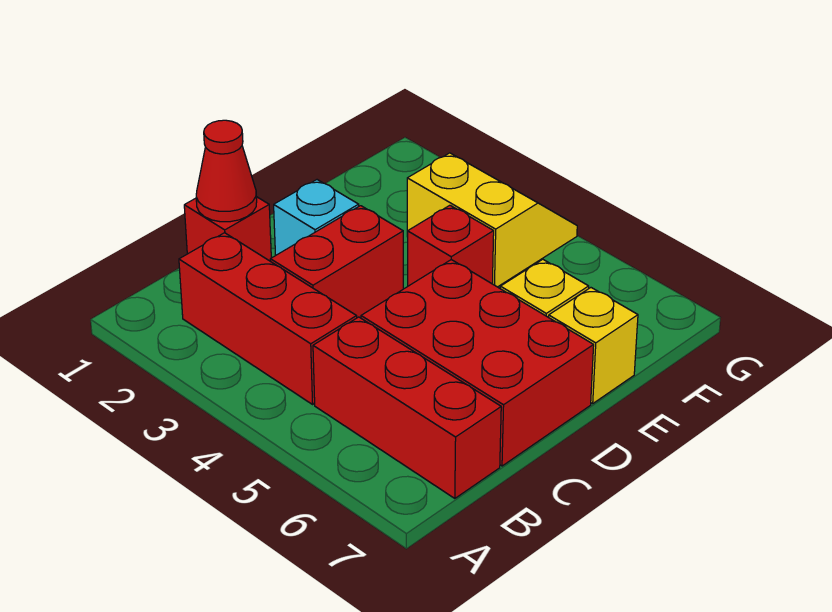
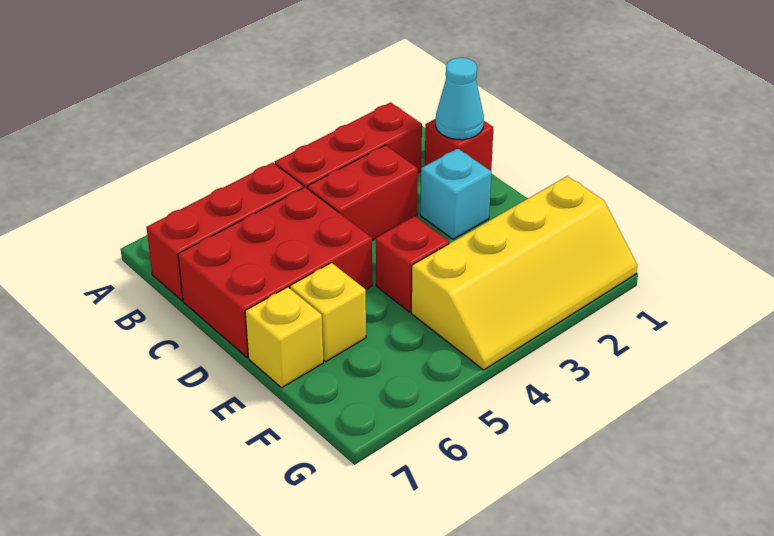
red cone C1 level 2 -> cyan cone C1 level 2
red brick C3:D3 level 1 -> red brick C3:C4 level 1
yellow slope F3:G4 level 1 top F -> yellow slope F1:G4 level 1 top F

